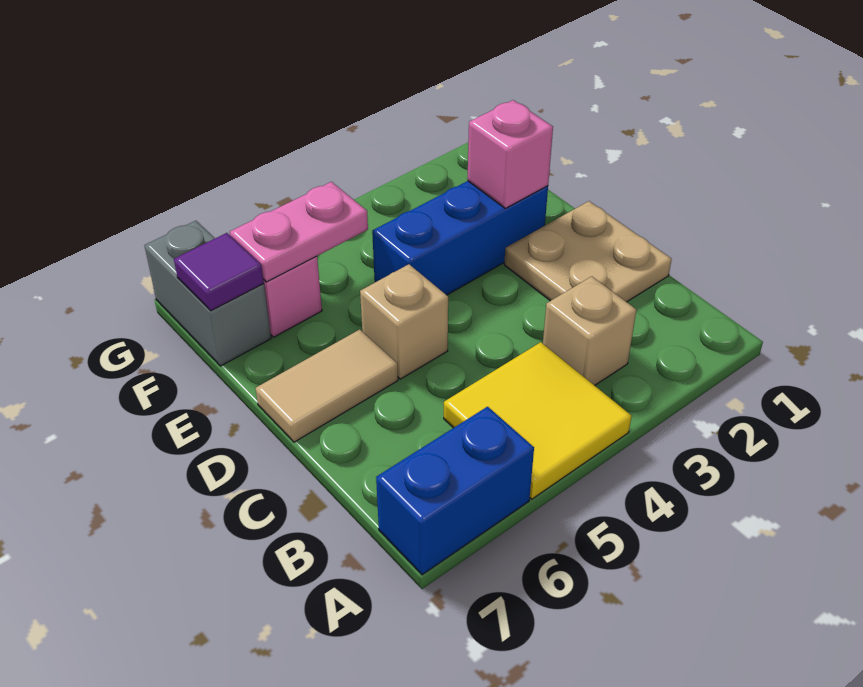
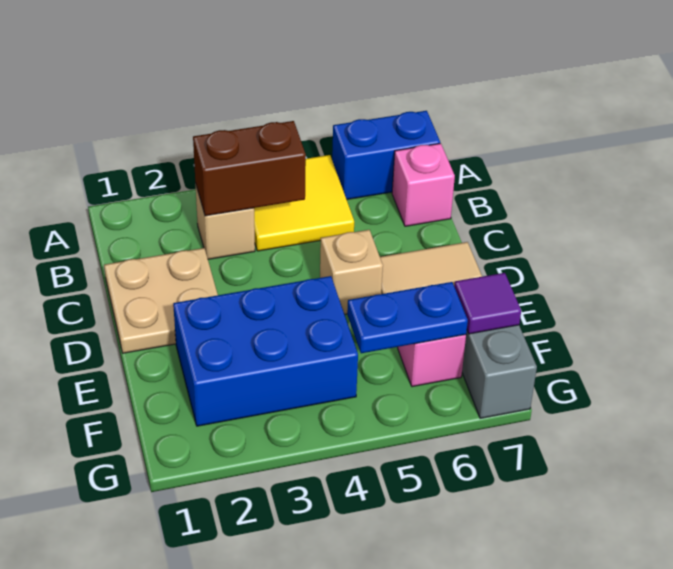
none -> brown brick B3:B4 level 2
blue brick E2:E4 level 1 -> blue brick E2:F4 level 1
pink brick E2 level 2 -> pink brick B7 level 1
pink plate F5:F6 level 2 -> blue plate F5:F6 level 2

